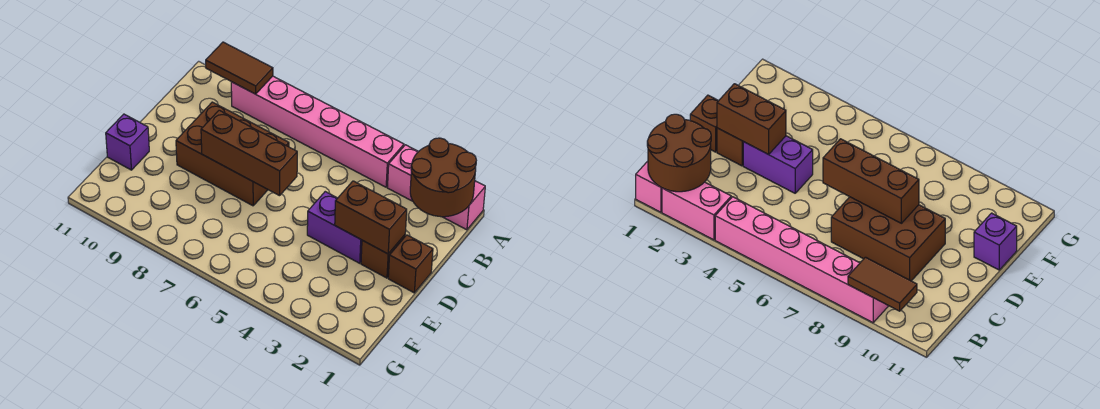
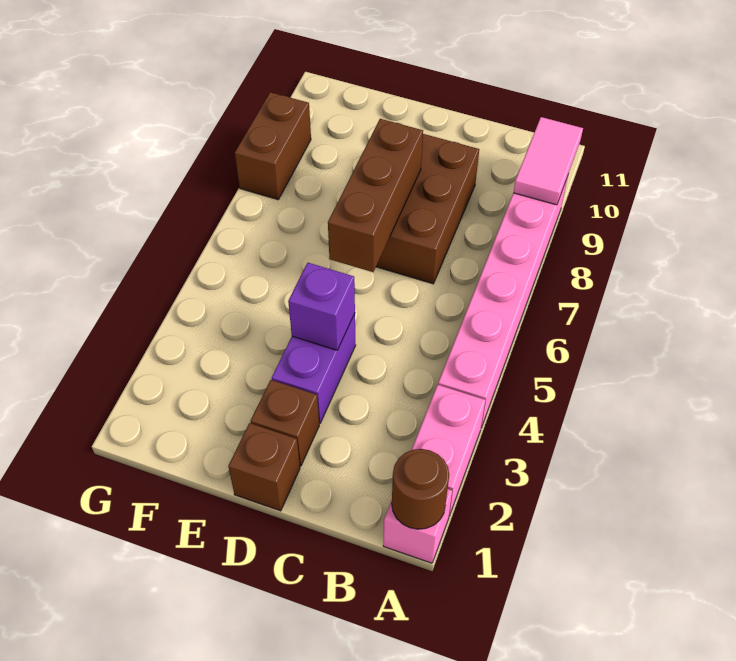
brown round brick A1:B2 level 2 -> brown round brick A1 level 2
brown tile A9:A10 level 2 -> pink tile A9:A10 level 2
brown brick D2:D3 level 2 -> brown brick G8:G9 level 1
purple brick E11 level 1 -> purple brick D4 level 2

